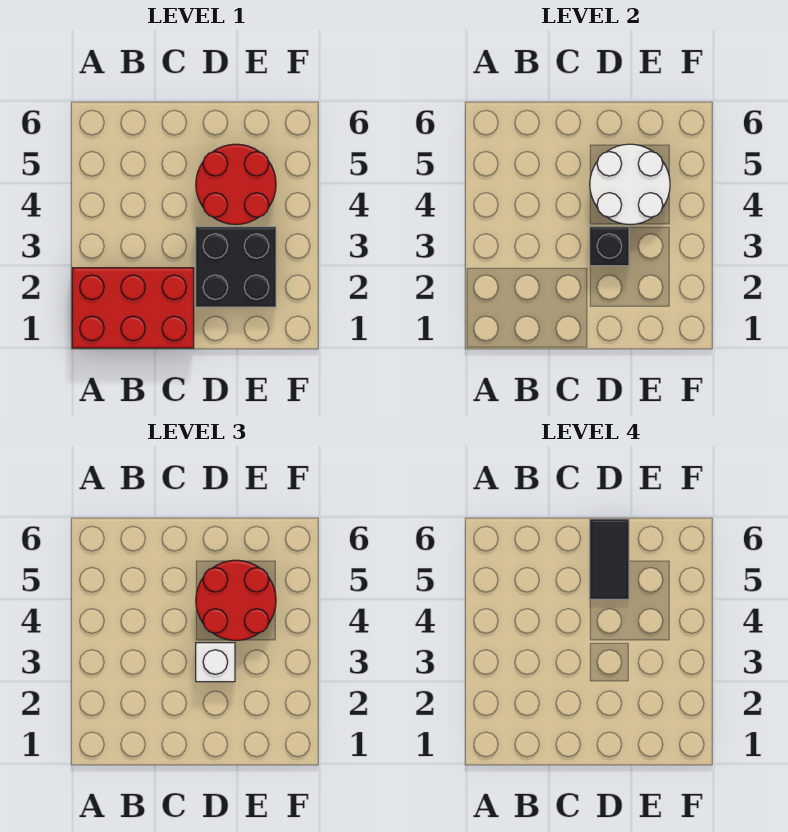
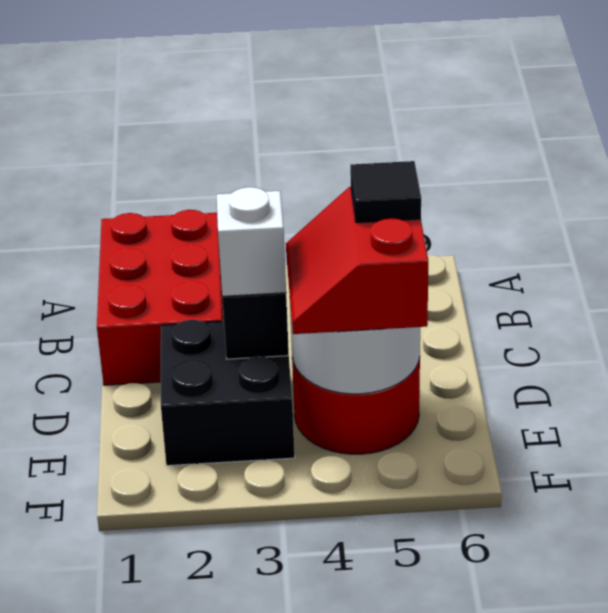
red round brick D4:E5 level 3 -> red slope D4:E5 level 3 top 5
black tile D5:D6 level 4 -> black tile D5 level 4

